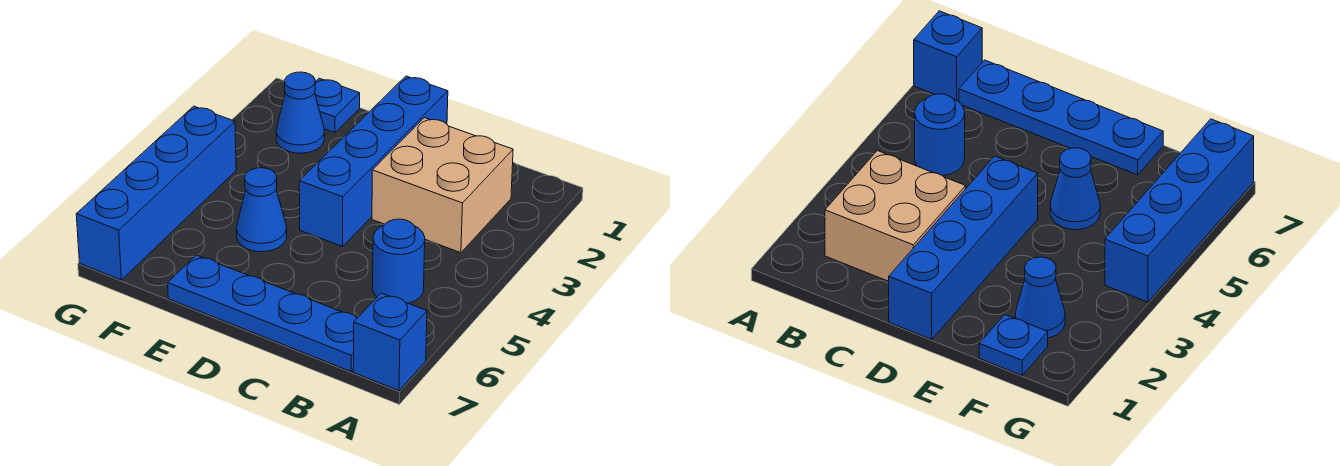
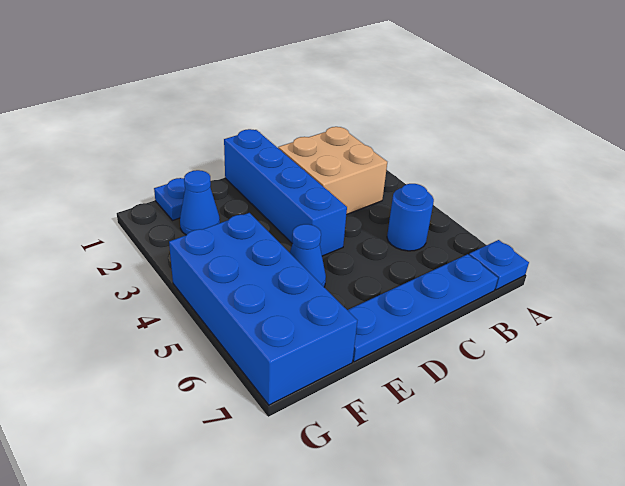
blue brick A7 level 1 -> blue plate A7 level 1
blue brick G4:G7 level 1 -> blue brick F4:G7 level 1

